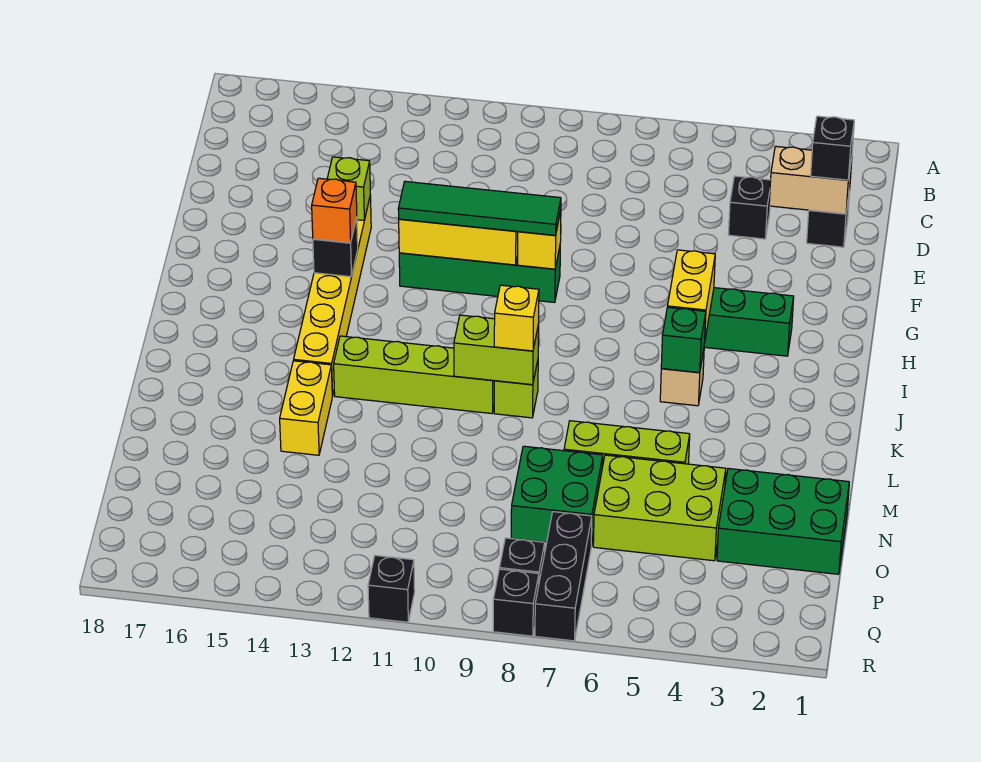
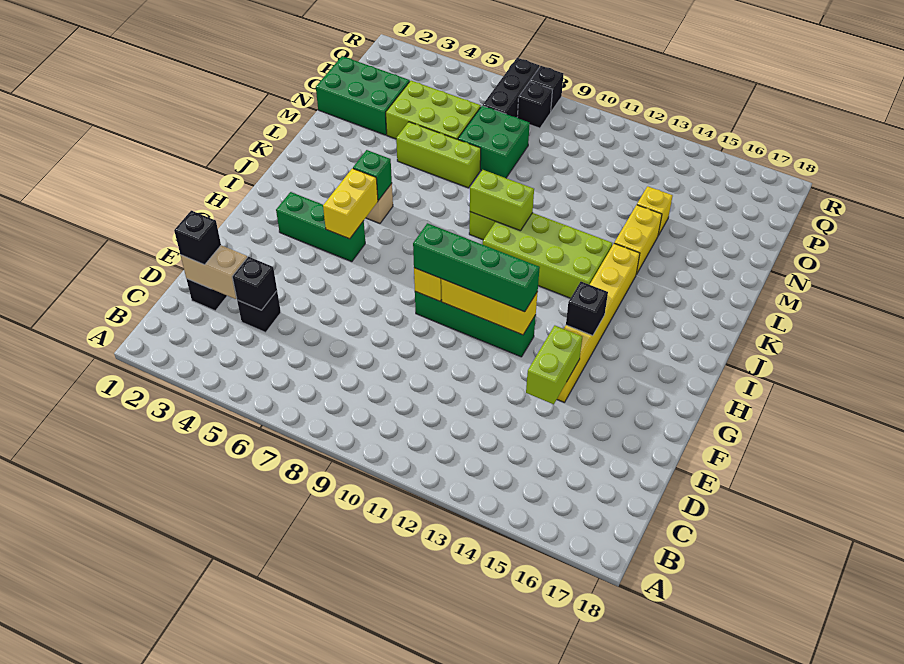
lime brick F14 level 2 -> lime brick E14:F14 level 2
green tile G9:G12 level 3 -> green brick G9:G12 level 3
orange brick H14 level 3 -> none
yellow brick K9 level 3 -> yellow brick N14 level 1
lime brick K10:K13 level 1 -> lime brick J10:K13 level 1
black brick R11 level 1 -> black brick D4 level 2

